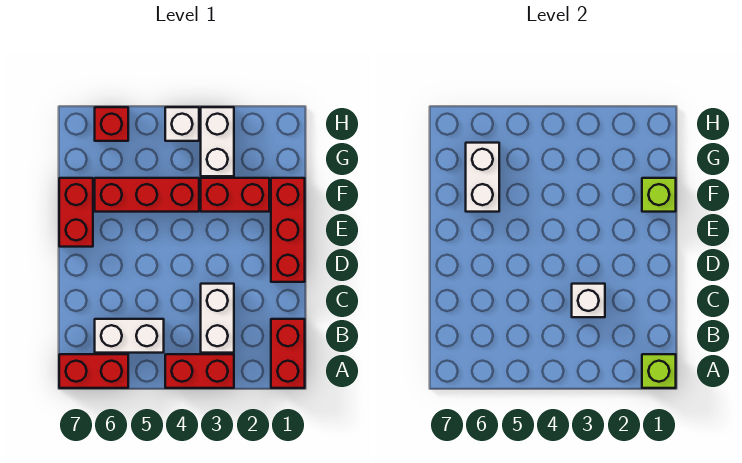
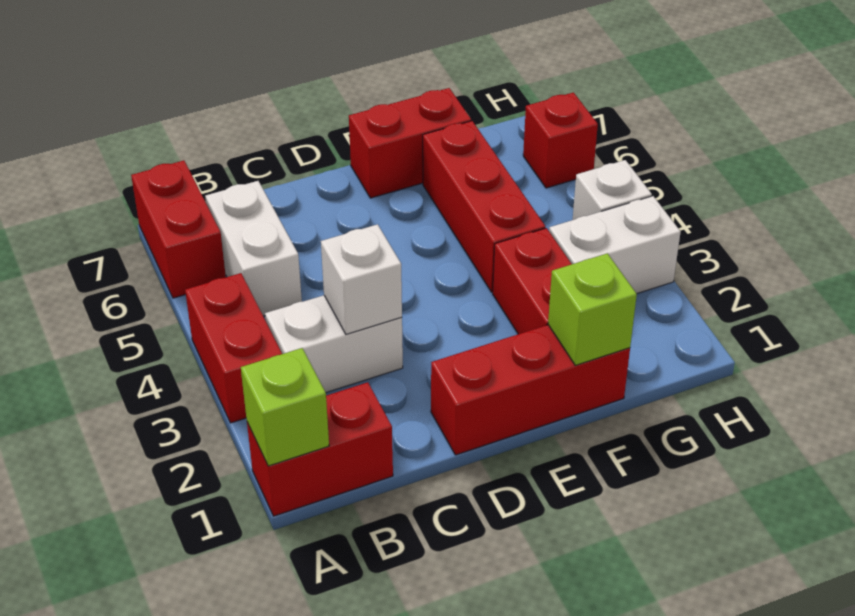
white brick F6:G6 level 2 -> none

